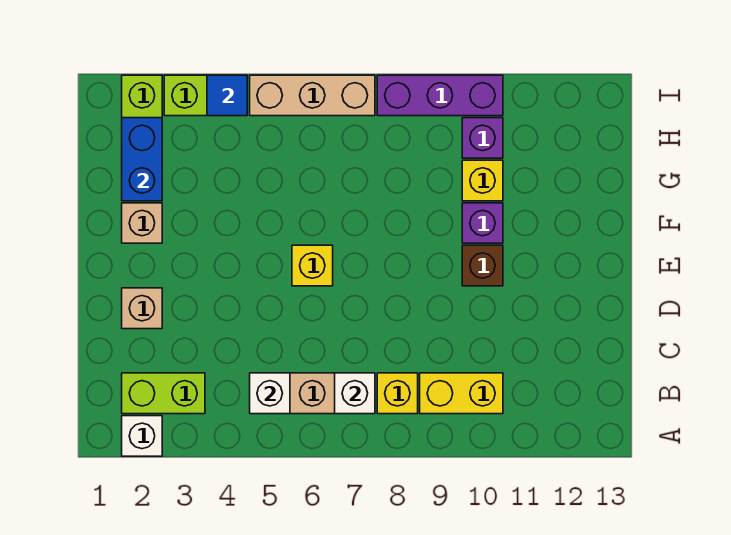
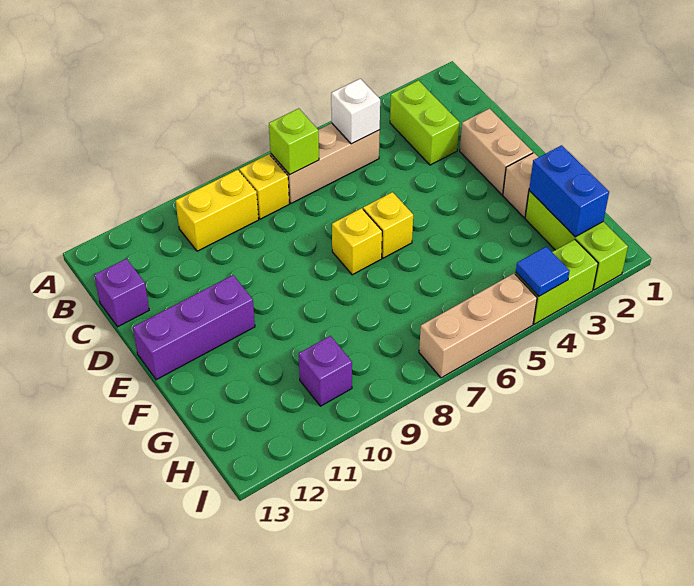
white brick A2 level 1 -> none
lime brick B2:B3 level 1 -> lime brick B3:C3 level 1
white brick B7 level 2 -> lime brick B7 level 2
tan brick D2 level 1 -> tan brick D2:E2 level 1
brown brick E10 level 1 -> none
purple brick F10 level 1 -> purple brick C13 level 1
yellow brick G10 level 1 -> yellow brick E7 level 1
purple brick I8:I10 level 1 -> purple brick E11:E13 level 1

